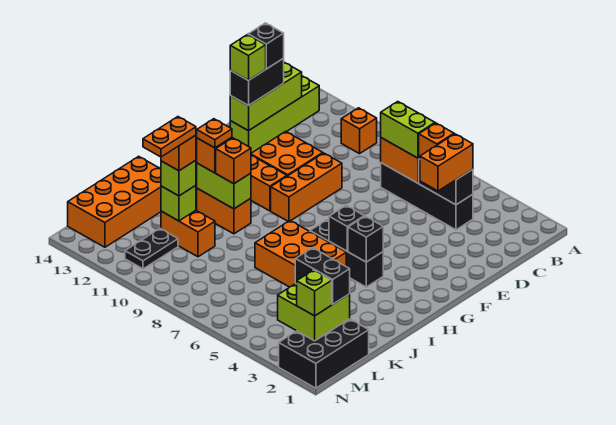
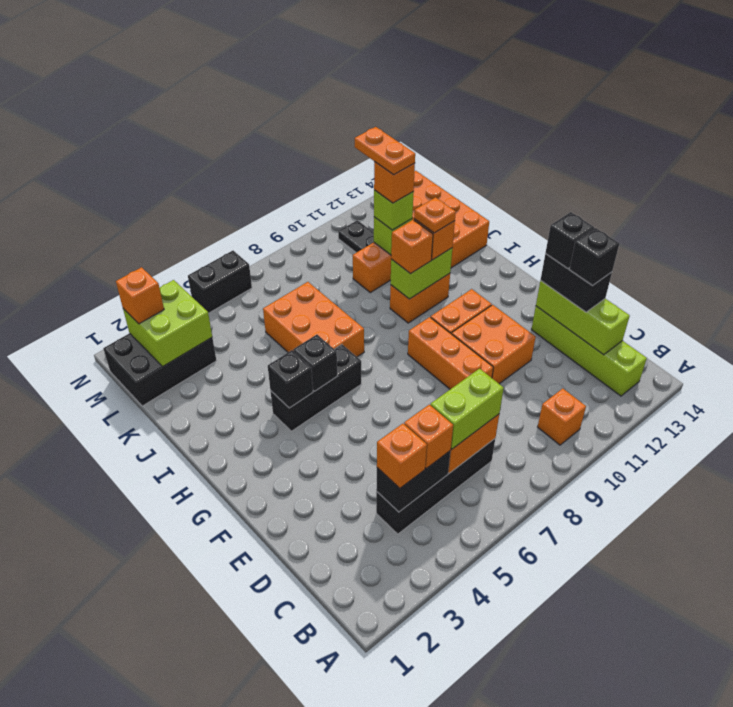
orange brick C4:D4 level 3 -> orange brick C4 level 3
lime brick E13 level 4 -> black brick E13 level 4
orange brick I5:J7 level 1 -> orange brick I6:K7 level 1
black brick L1:N2 level 1 -> black brick L1:M3 level 1
black brick L2:L3 level 3 -> black brick N5:N6 level 1
lime brick M2 level 3 -> orange brick M2 level 3

